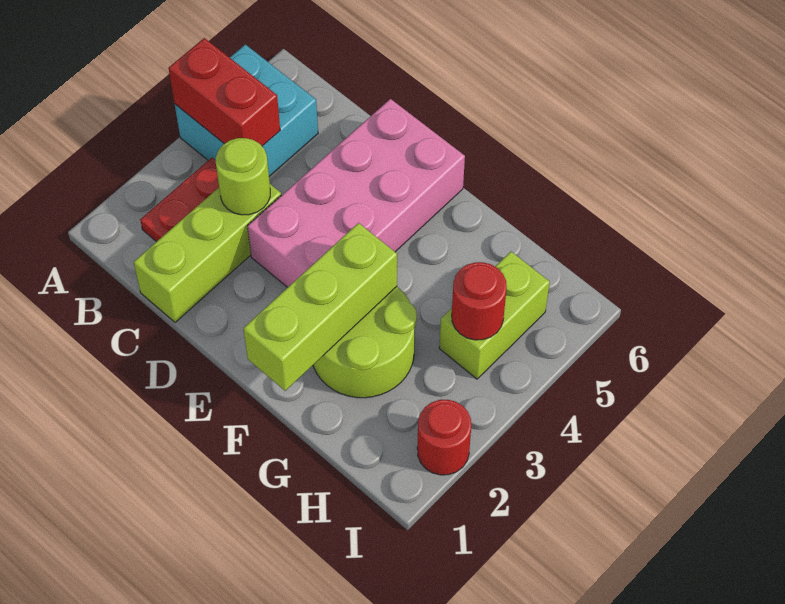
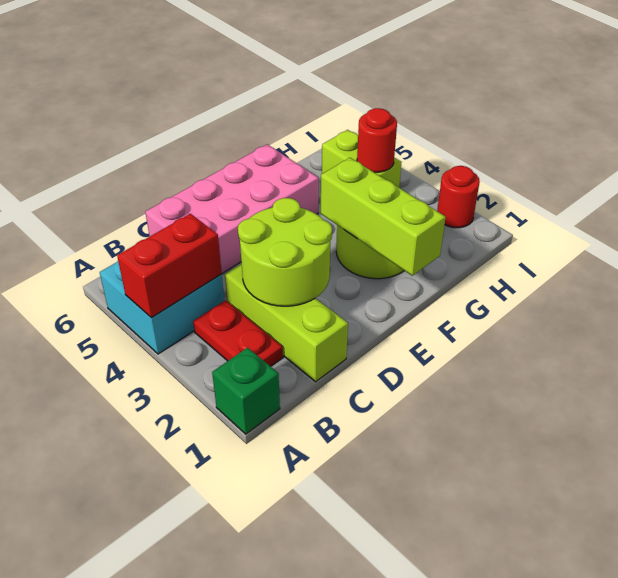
none -> green brick A1 level 1
lime round brick C3 level 2 -> lime round brick C2:D3 level 2
pink brick D3:E6 level 1 -> pink brick C5:F6 level 1

